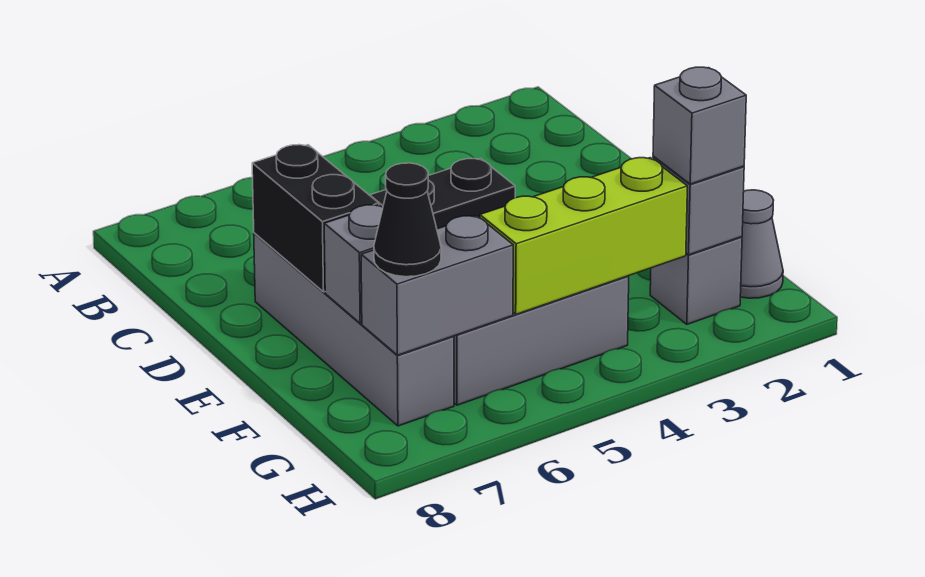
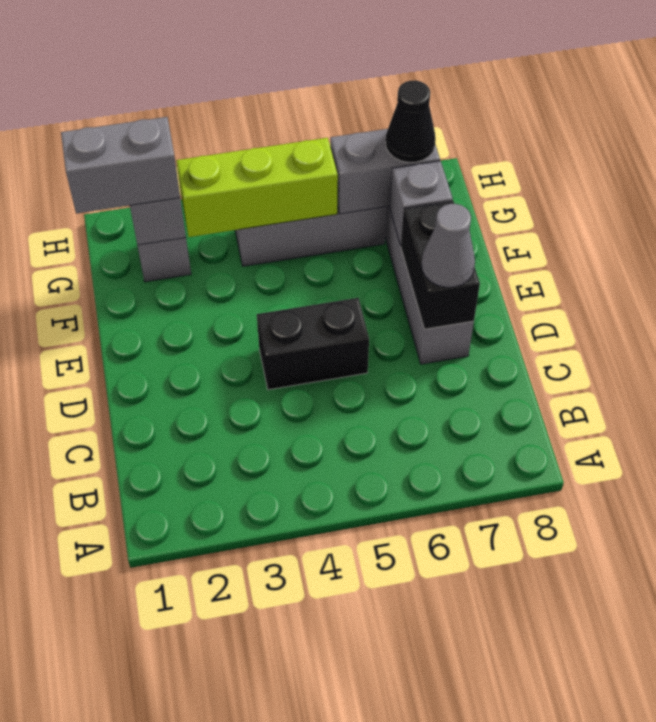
grey cone G1 level 1 -> grey cone D7 level 3
grey brick G2 level 3 -> grey brick G1:G2 level 3

